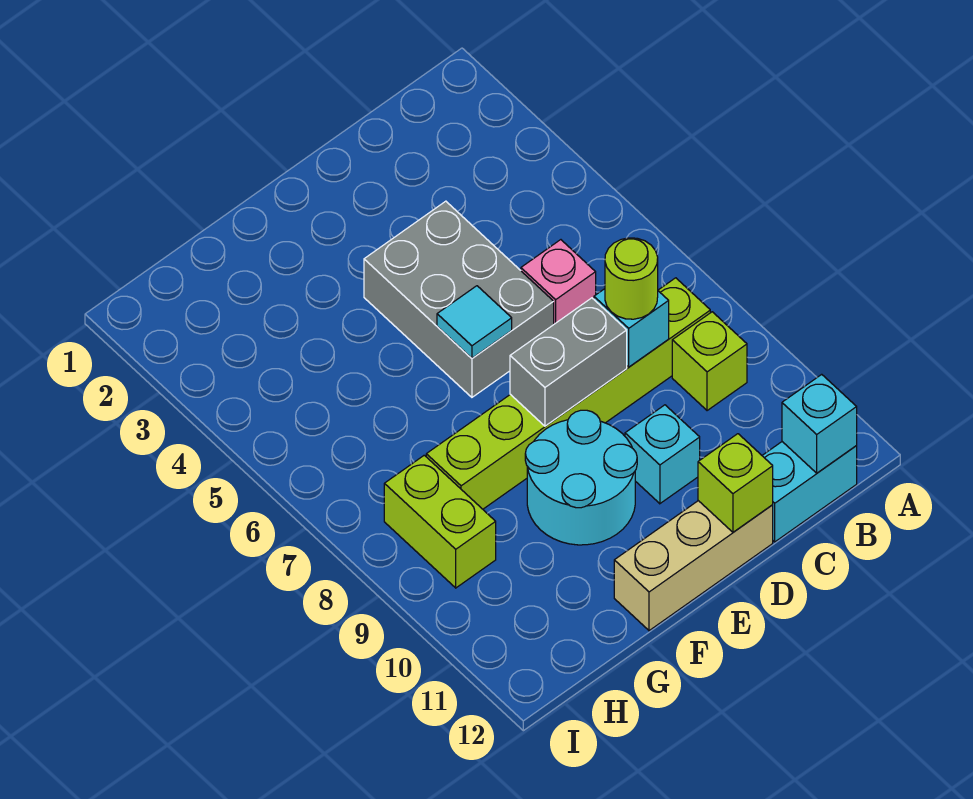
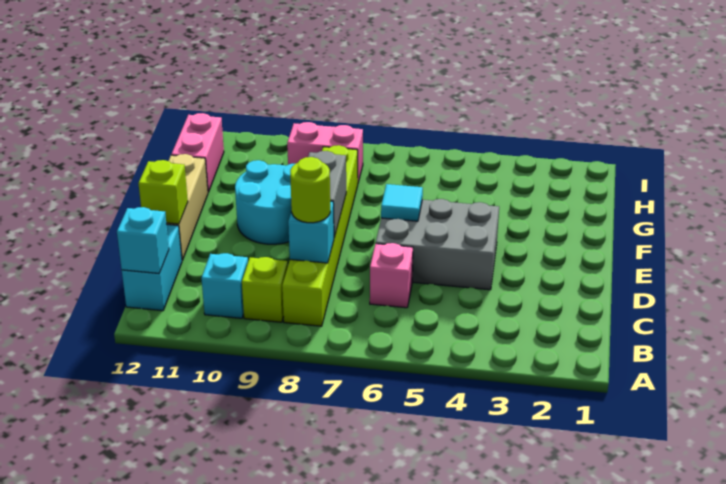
cyan brick D10 level 1 -> cyan brick B10 level 1
none -> pink brick G12:H12 level 1
lime brick H8:H9 level 1 -> pink brick H8:H9 level 1

